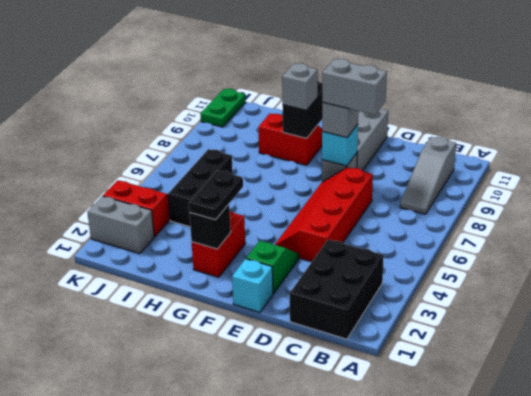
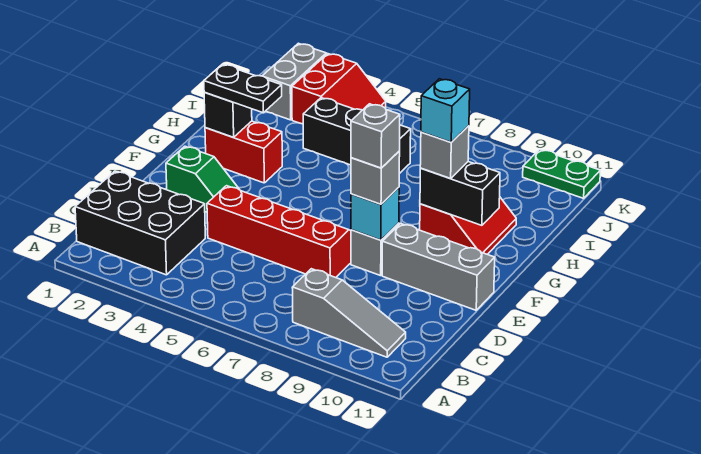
grey slope B8:B10 level 1 top 10 -> grey slope B8:B10 level 1 top 8
grey brick D8:E8 level 4 -> grey brick E8 level 4
cyan brick E1 level 1 -> cyan brick G9 level 4

